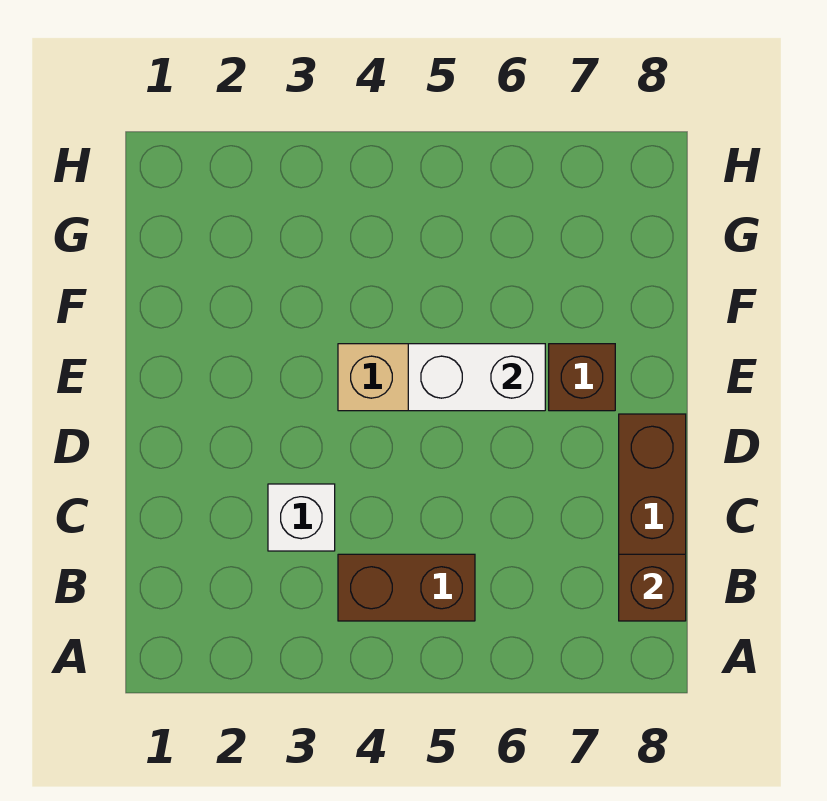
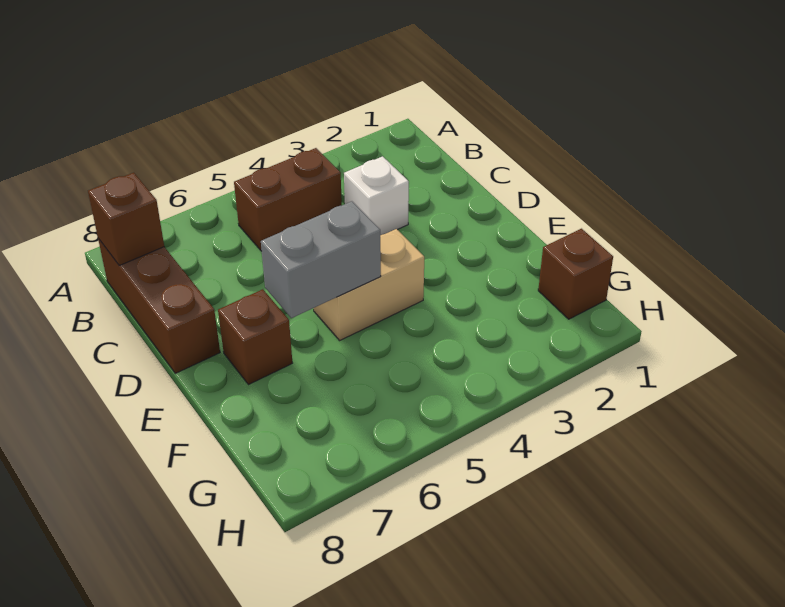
white brick E5:E6 level 2 -> grey brick E5:E6 level 2
none -> brown brick G1 level 1

